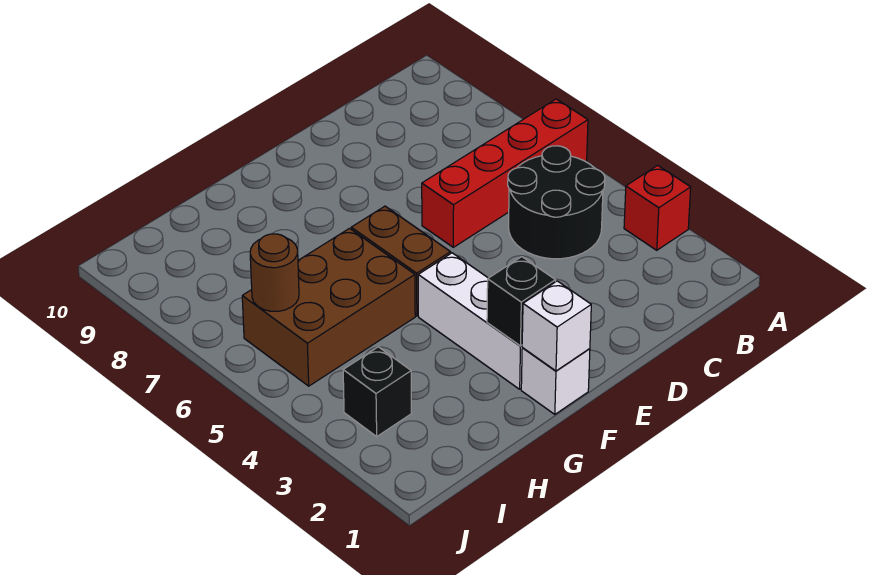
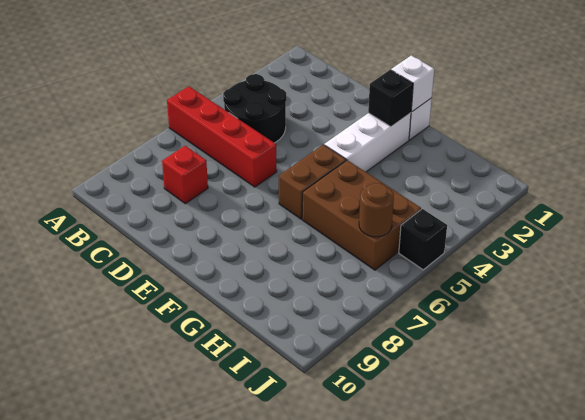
red brick A3 level 1 -> red brick C8 level 1
black brick I3 level 1 -> black brick J5 level 1

